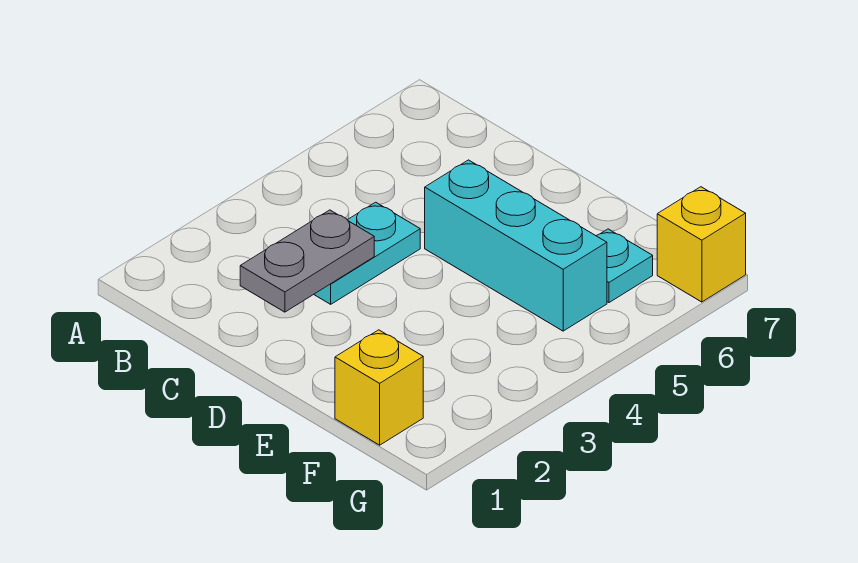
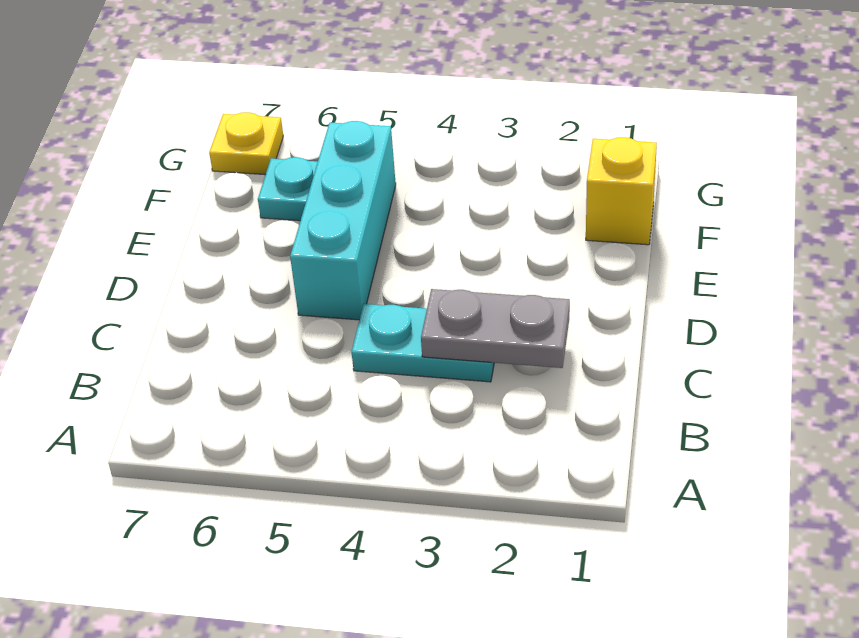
yellow brick G7 level 1 -> yellow plate G7 level 1

